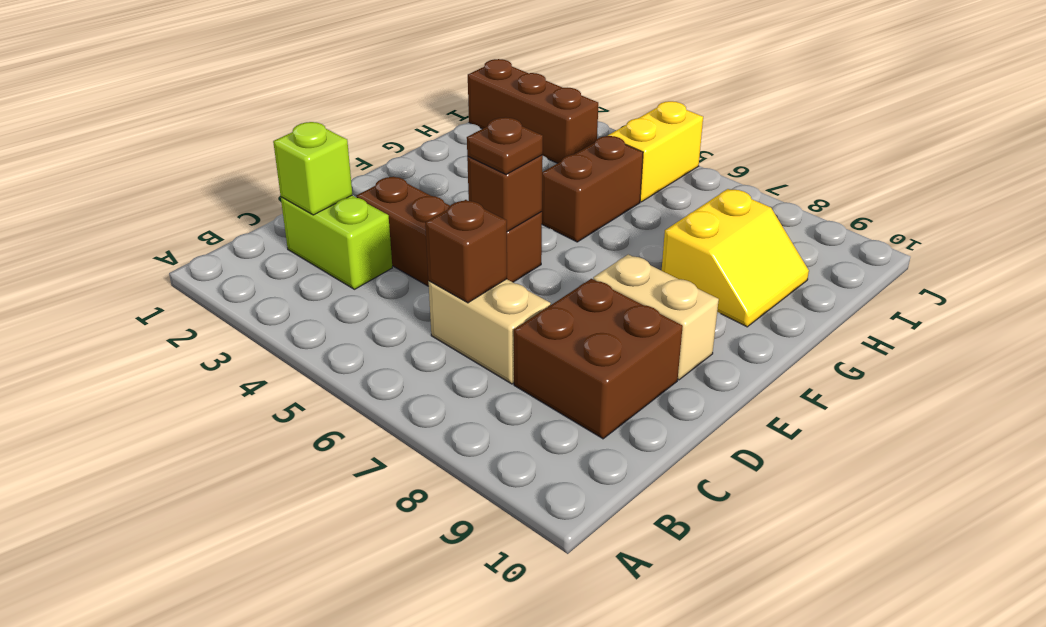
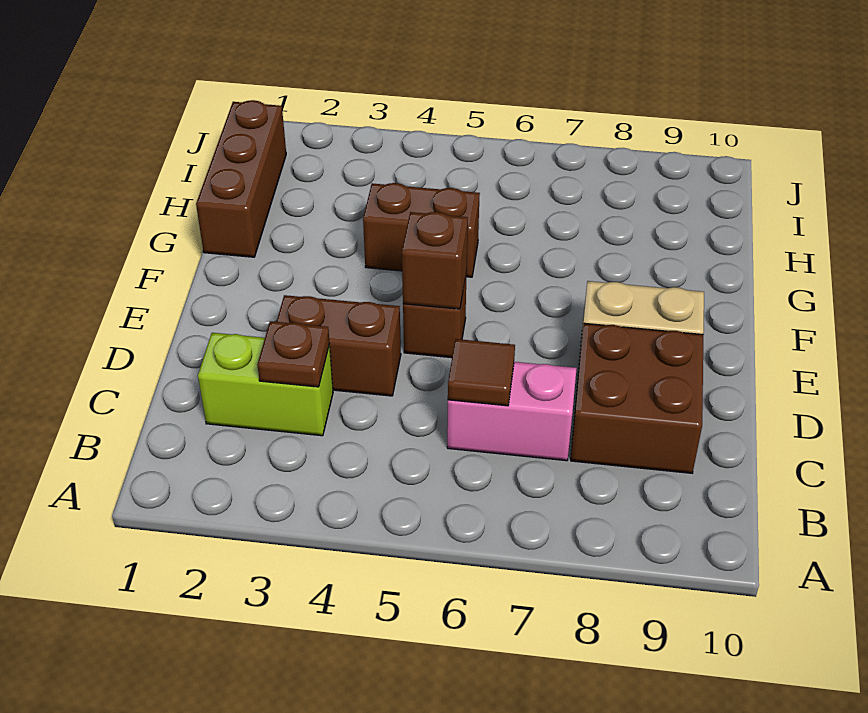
lime brick C2 level 2 -> none
tan brick C6:C7 level 1 -> pink brick C6:C7 level 1
brown brick C6 level 2 -> brown tile C6 level 2
brown plate E5 level 3 -> brown plate C3 level 2
brown brick G5:H5 level 1 -> brown brick G4:G5 level 1
yellow slope G8:H9 level 1 top 8 -> none
brown brick I1:I3 level 1 -> brown brick G1:I1 level 1
yellow brick I5:J5 level 1 -> none

